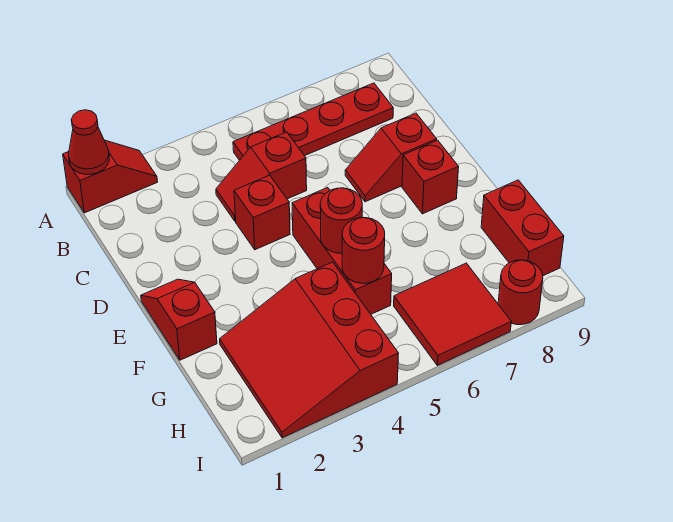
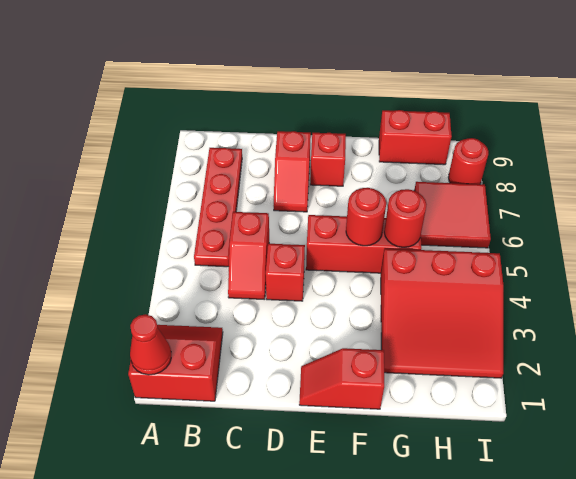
red slope A1:A2 level 1 top 1 -> red slope A1:B2 level 1 top 1

